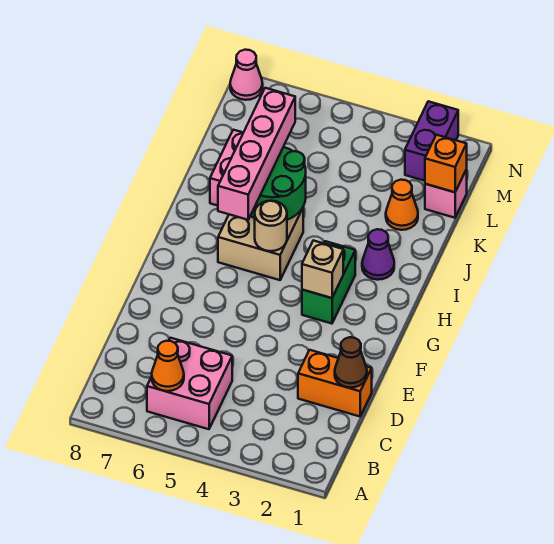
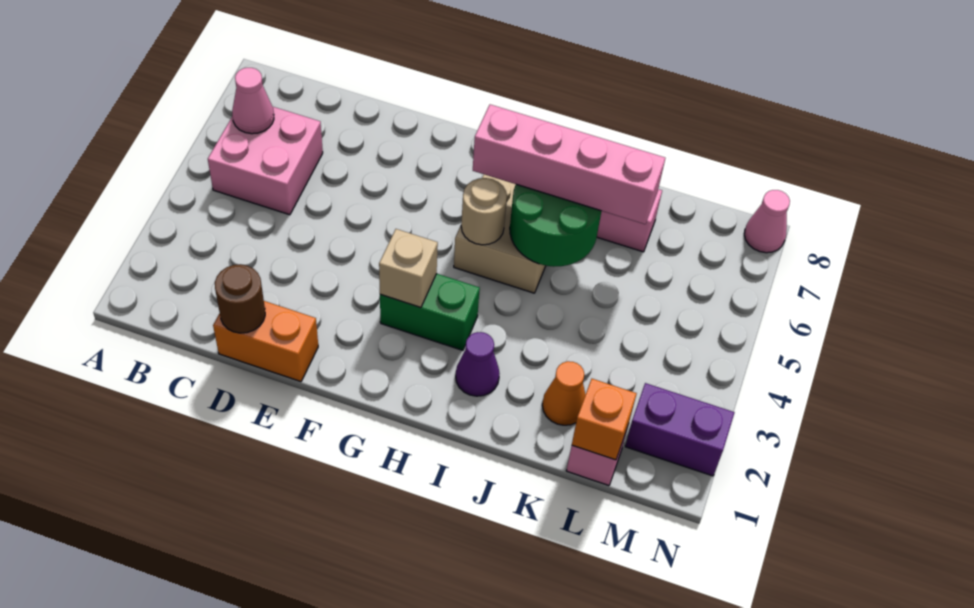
orange cone B6 level 2 -> pink cone B6 level 2
orange brick D1:D2 level 1 -> orange brick D1:E1 level 1
brown cone D1 level 2 -> brown round brick D1 level 2

